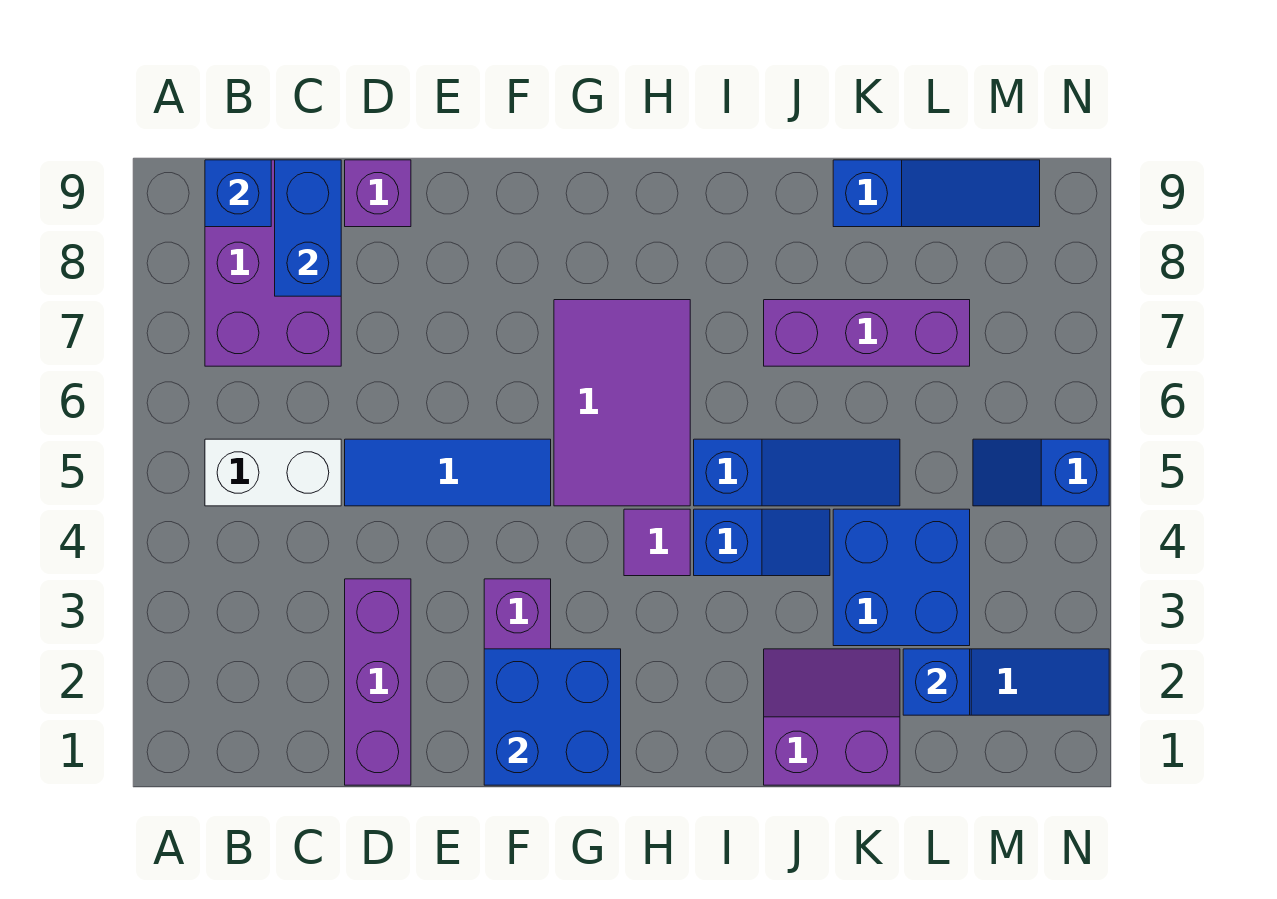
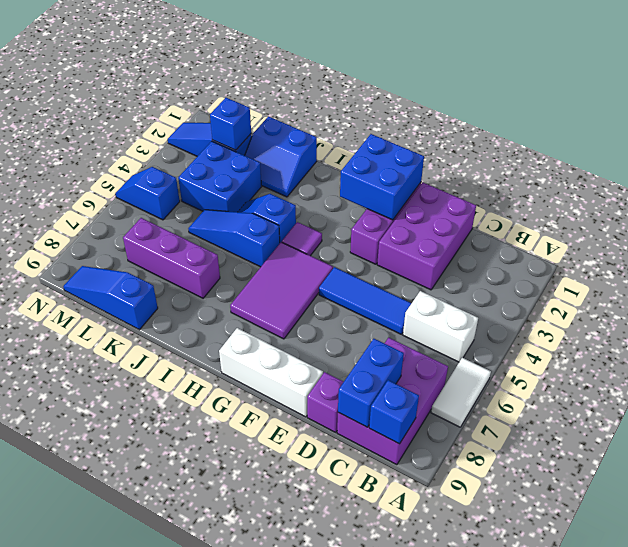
none -> white tile A6:A7 level 1
purple brick D1:D3 level 1 -> purple brick D1:E3 level 1
none -> white brick E9:G9 level 1
purple slope J1:K2 level 1 top 1 -> blue slope J1:K2 level 1 top 1
blue slope M5:N5 level 1 top N -> blue slope M5:N5 level 1 top M

